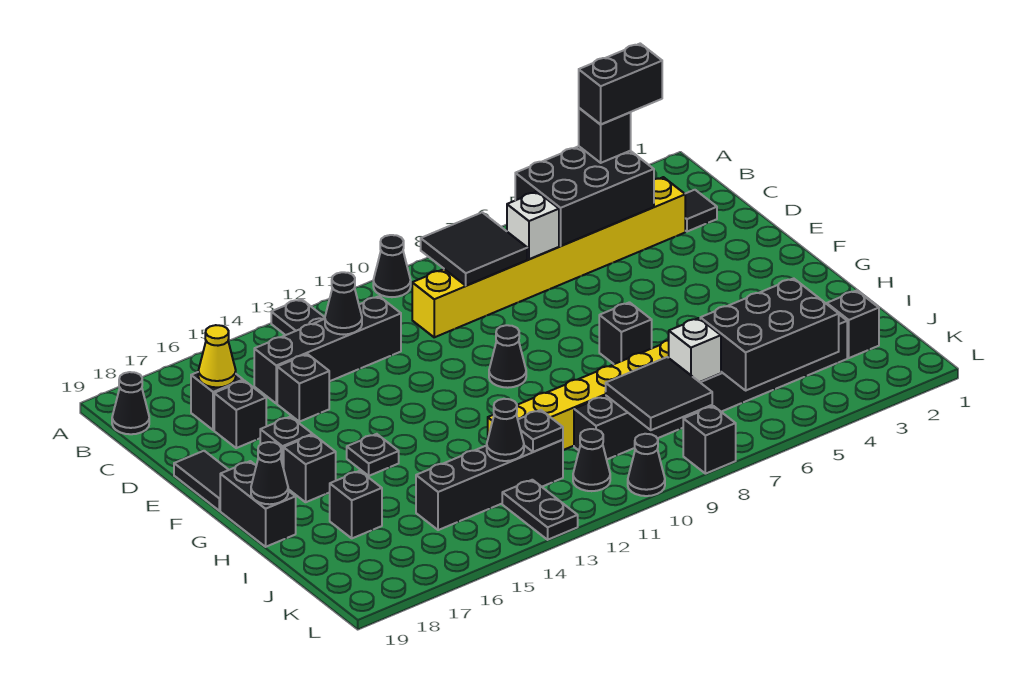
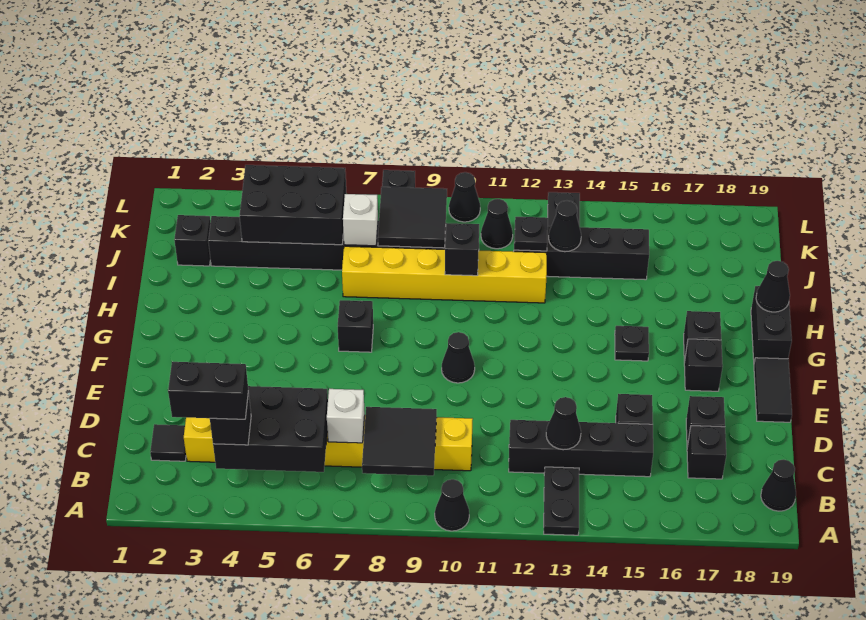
yellow cone C17 level 2 -> none
black brick I17 level 1 -> black brick I10 level 2

